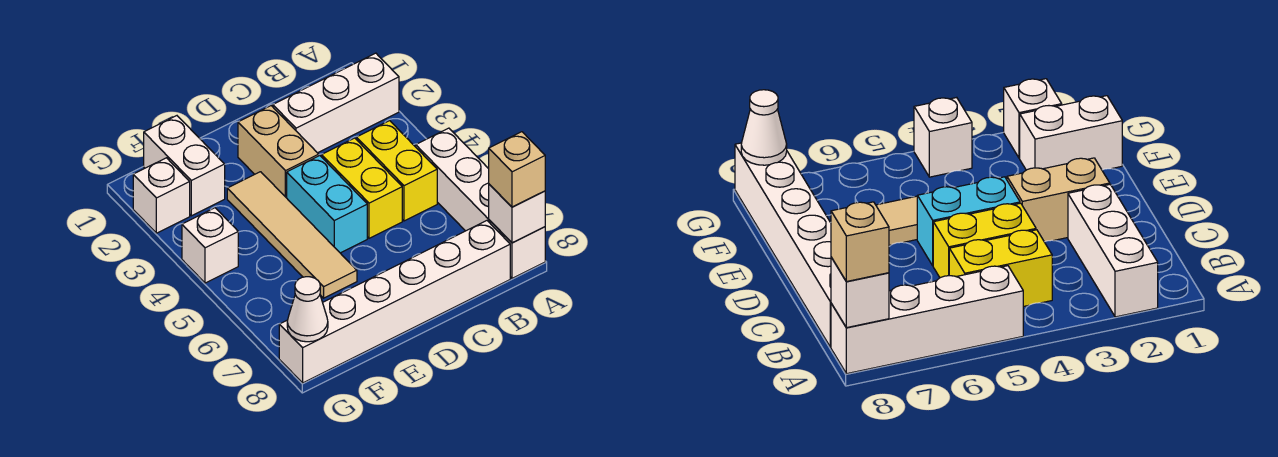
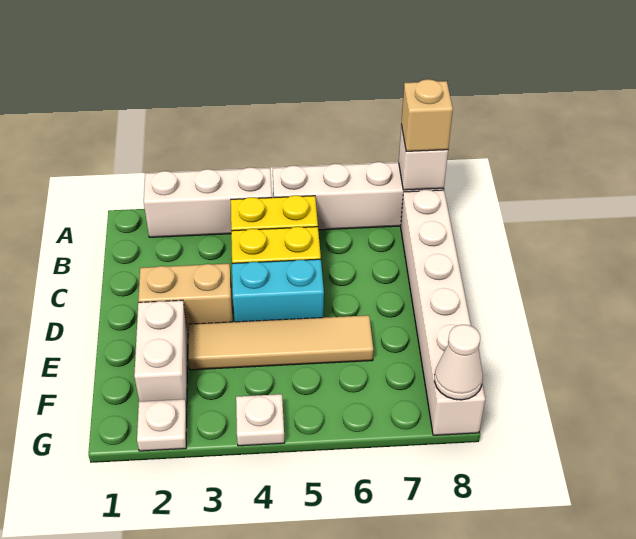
white brick A2:C2 level 1 -> white brick A2:A4 level 1
white brick F1:F2 level 1 -> white brick E2:F2 level 1
white brick G2 level 1 -> white plate G2 level 1
white brick G4 level 1 -> white plate G4 level 1

